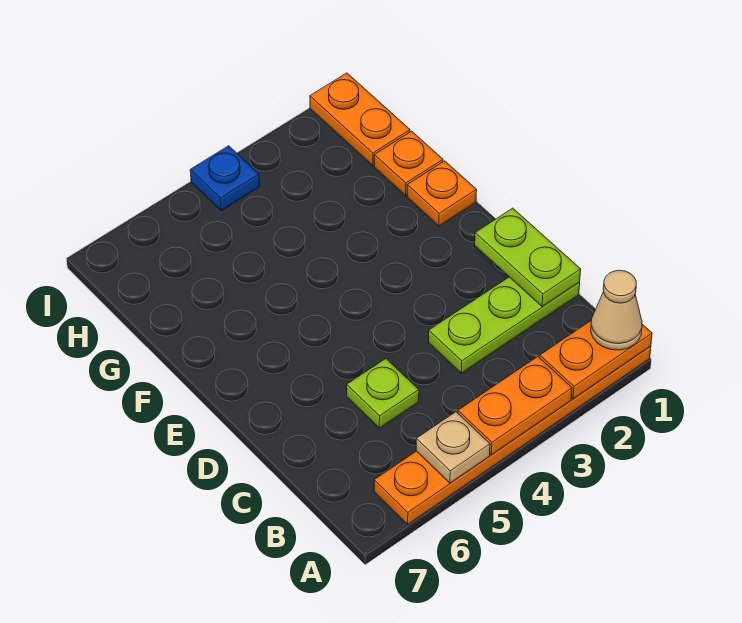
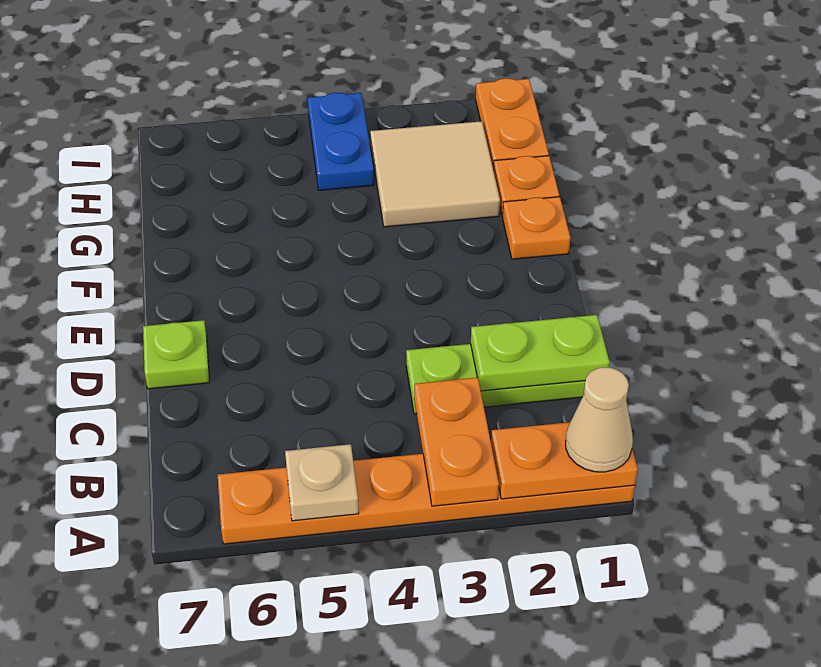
orange plate A3:A4 level 2 -> orange plate A3:B3 level 2
lime plate C1:D1 level 2 -> lime plate C1:C2 level 2
lime plate C5 level 1 -> lime plate D7 level 1
none -> tan tile G2:H3 level 1
blue plate I4 level 1 -> blue plate H4:I4 level 1

